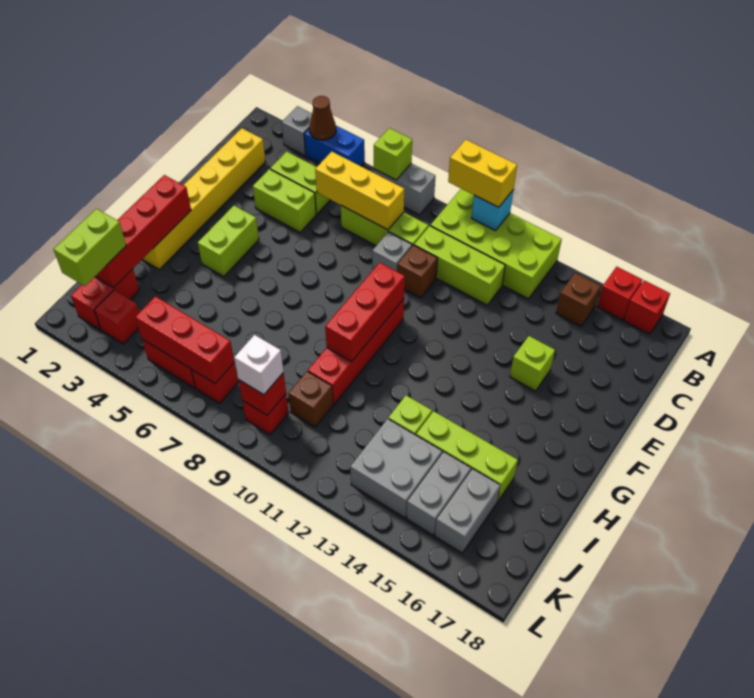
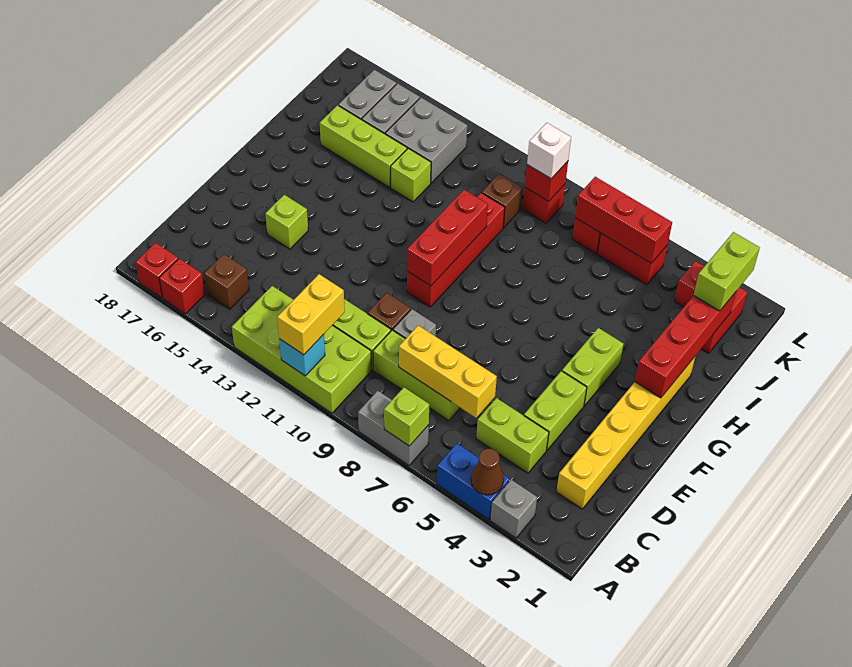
yellow brick A10:A11 level 3 -> yellow brick A11:B11 level 3
lime brick D4:D5 level 1 -> lime brick D4:E4 level 1

